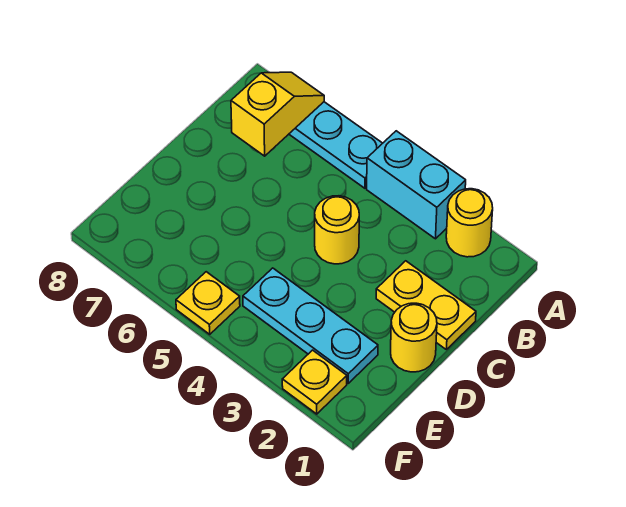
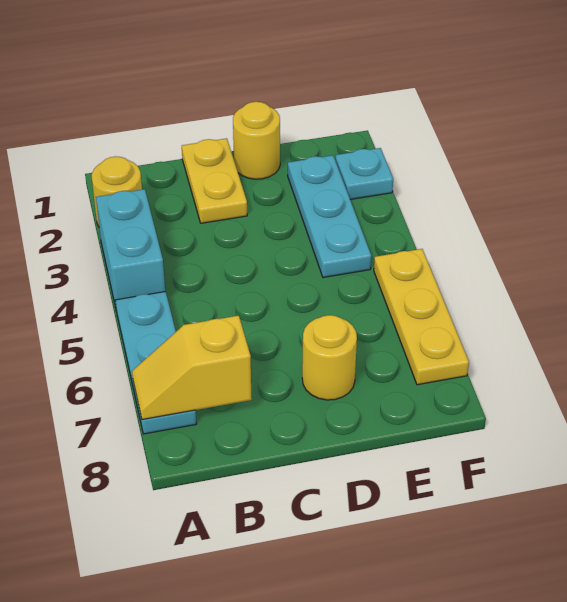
yellow round brick C4 level 1 -> yellow round brick D7 level 1
yellow plate F2 level 1 -> cyan plate F2 level 1
yellow plate F5 level 1 -> yellow plate F5:F7 level 1

